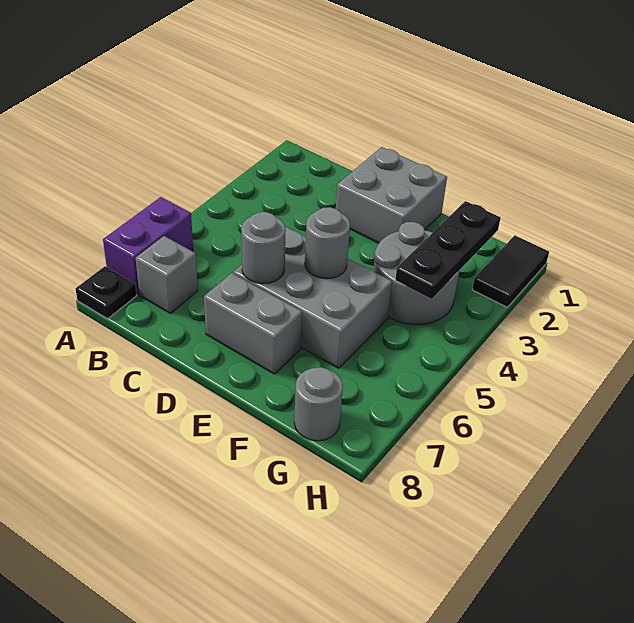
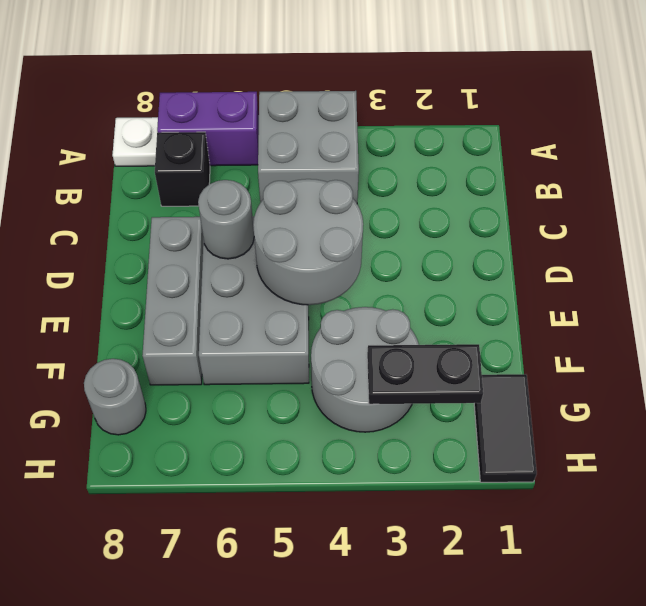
black plate A8 level 1 -> white plate A8 level 1
grey brick B7 level 1 -> black brick B7 level 1
grey brick D1:E2 level 1 -> grey brick A4:B5 level 1
grey brick D7:E7 level 1 -> grey brick D7:F7 level 1
grey round brick E5 level 2 -> grey round brick D4:E5 level 2
black plate G2:G4 level 2 -> black plate G2:G3 level 2
black tile H1:H2 level 1 -> black tile G1:H1 level 1

